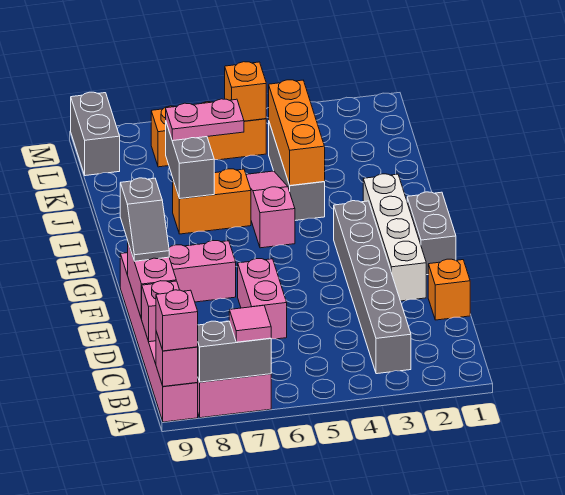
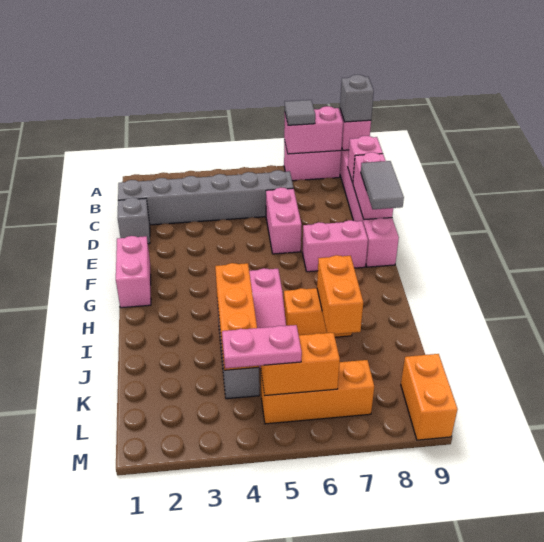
grey brick A7:A8 level 2 -> pink brick A7:A8 level 2
pink tile A7 level 3 -> grey tile A7 level 3
pink brick A9 level 3 -> grey brick A9 level 3
grey brick B3:G3 level 1 -> grey brick C1:C6 level 1
orange brick D1 level 1 -> grey brick D1 level 1
white brick E2:H2 level 1 -> none
grey slope E9:F9 level 3 top F -> grey tile E9:F9 level 3
grey brick F1:G1 level 1 -> pink brick F1:G1 level 1
grey brick I7:J7 level 2 -> orange brick I7:J7 level 2
pink plate J6:J7 level 3 -> pink plate L4:L5 level 3
orange brick L5 level 2 -> orange brick L5:L6 level 2
grey brick L9:M9 level 1 -> orange brick L9:M9 level 1

